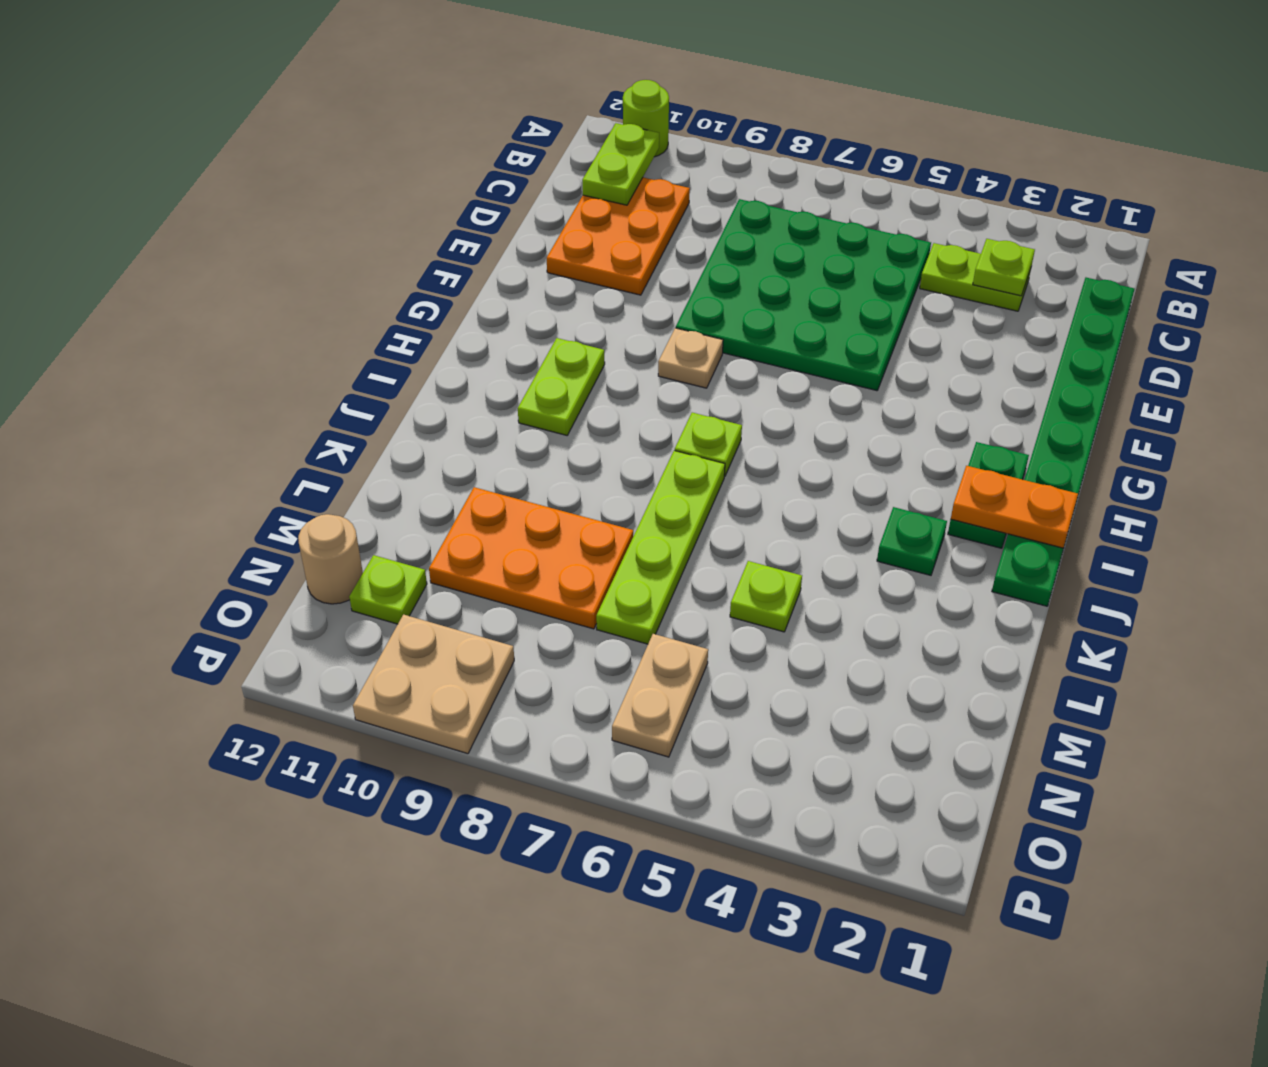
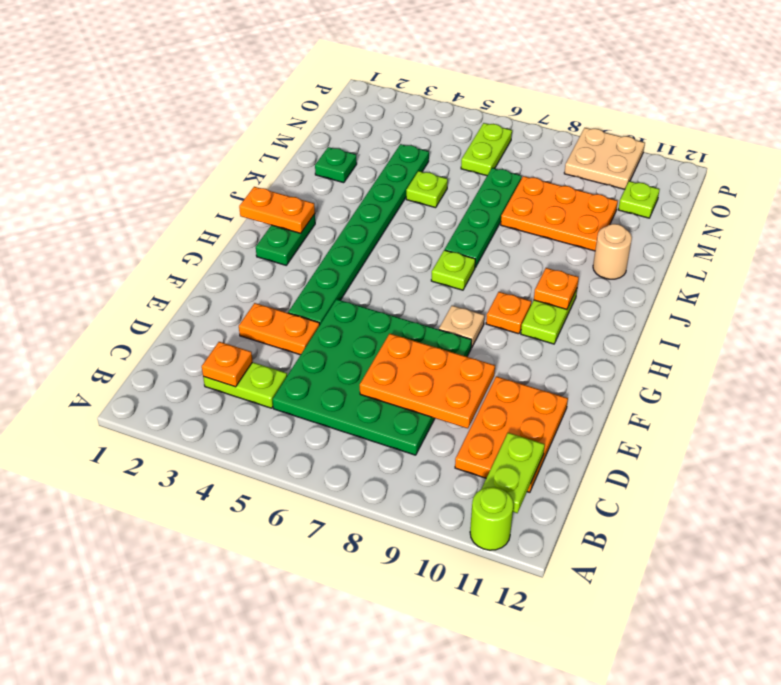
green plate C1:J1 level 1 -> green plate F4:M4 level 1
lime plate C3 level 2 -> orange plate C3 level 2
none -> orange plate D7:E9 level 2
none -> orange plate E3:E4 level 1
none -> orange plate H9 level 1
none -> orange plate I10 level 2
green plate J3 level 1 -> green plate L2 level 1
lime plate J7:M7 level 1 -> green plate J7:M7 level 1
tan plate N6:O6 level 1 -> lime plate N6:O6 level 1
tan round brick N12 level 1 -> tan round brick K11 level 1

